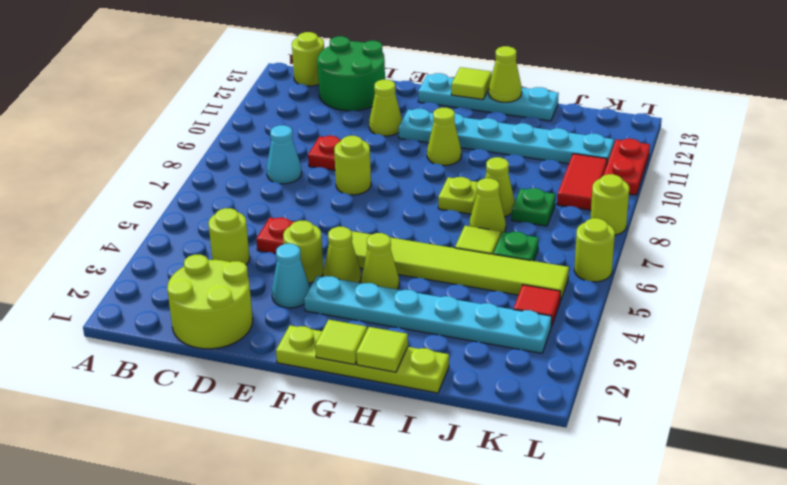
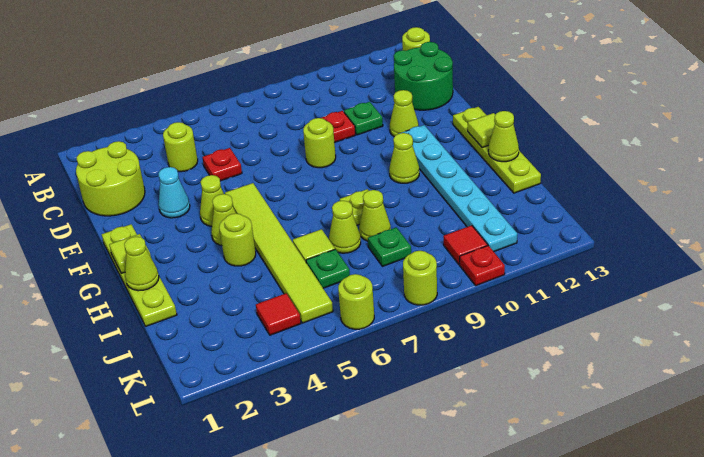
cyan cone C8 level 1 -> none
none -> green plate D10 level 1
lime round brick E4 level 1 -> lime round brick H4 level 1
cyan plate F3:K3 level 1 -> none
cyan plate F13:I13 level 1 -> lime plate F13:I13 level 1
lime tile H1 level 2 -> lime cone H1 level 2
red tile K9:K10 level 1 -> red tile K10 level 1
red plate L10:L11 level 1 -> red plate L10 level 1

